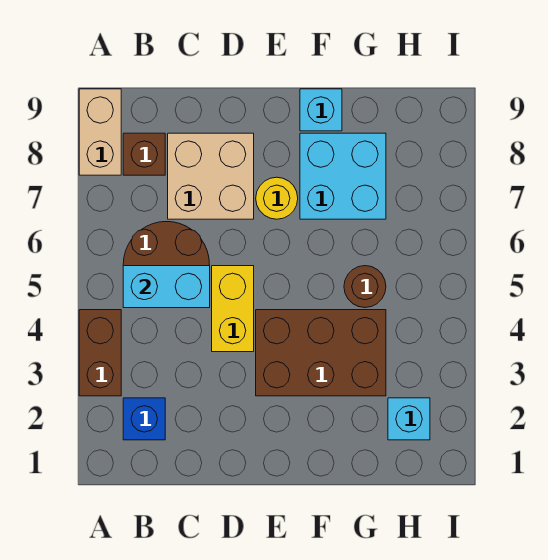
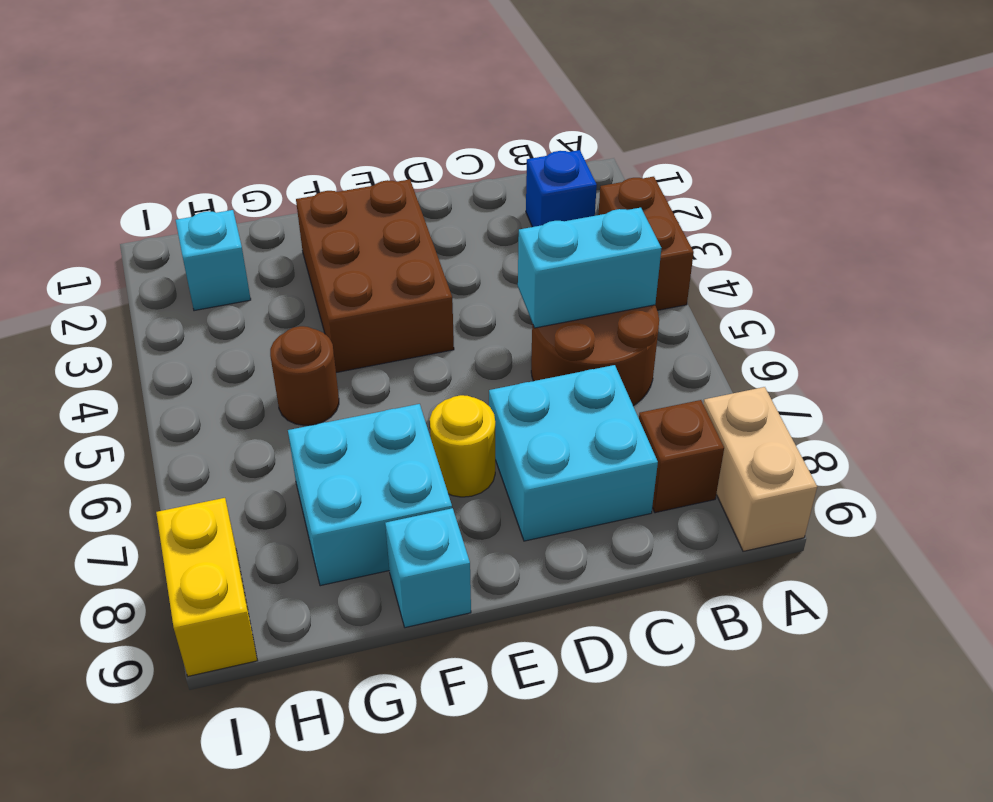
tan brick C7:D8 level 1 -> cyan brick C7:D8 level 1
yellow brick D4:D5 level 1 -> yellow brick I8:I9 level 1
brown brick E3:G4 level 1 -> brown brick E2:F4 level 1

